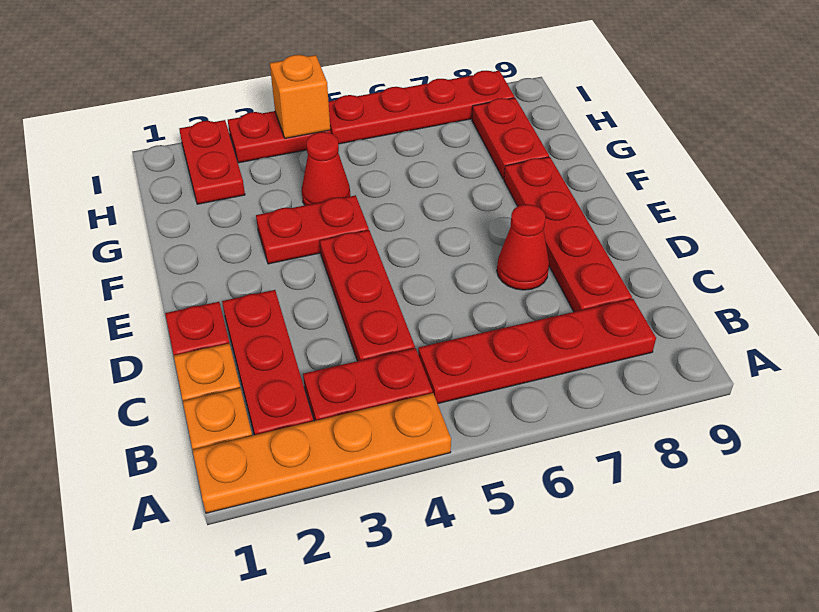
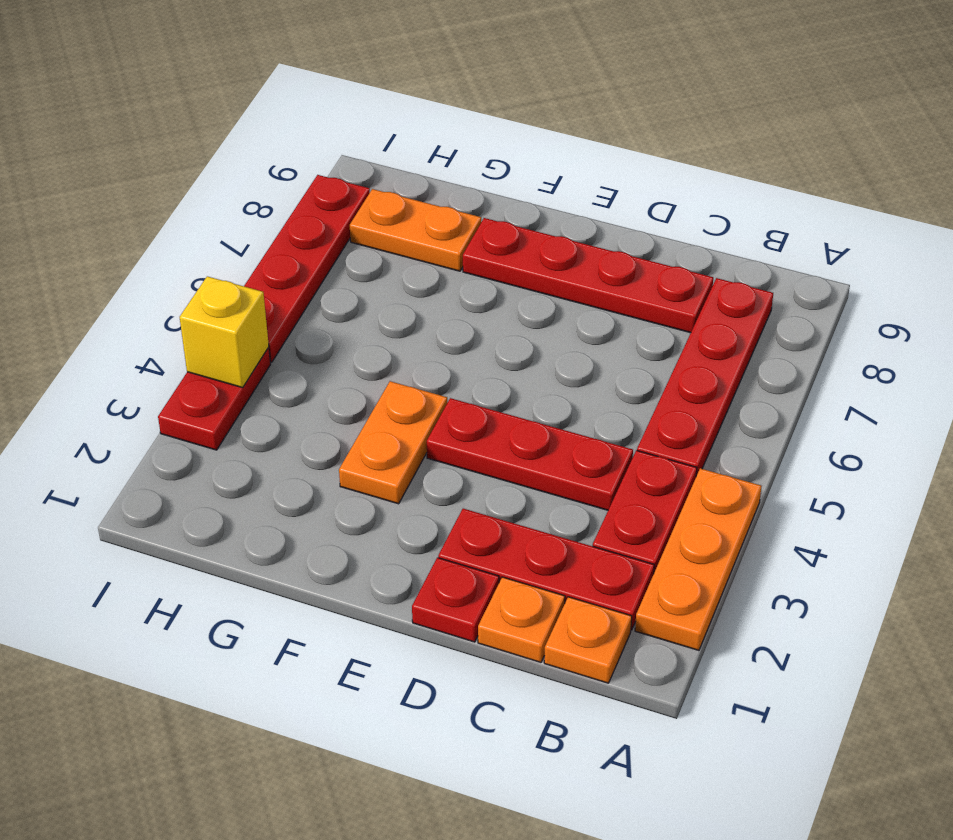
orange plate A1:A4 level 1 -> orange plate A2:A4 level 1
red cone D7 level 1 -> none
red plate F3:F4 level 1 -> orange plate F3:F4 level 1
red cone G4 level 1 -> none
red plate G8:H8 level 1 -> orange plate G8:H8 level 1
red plate H2:I2 level 1 -> none
orange brick I4 level 2 -> yellow brick I4 level 2

